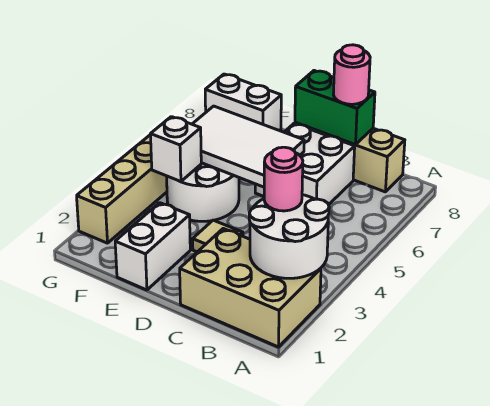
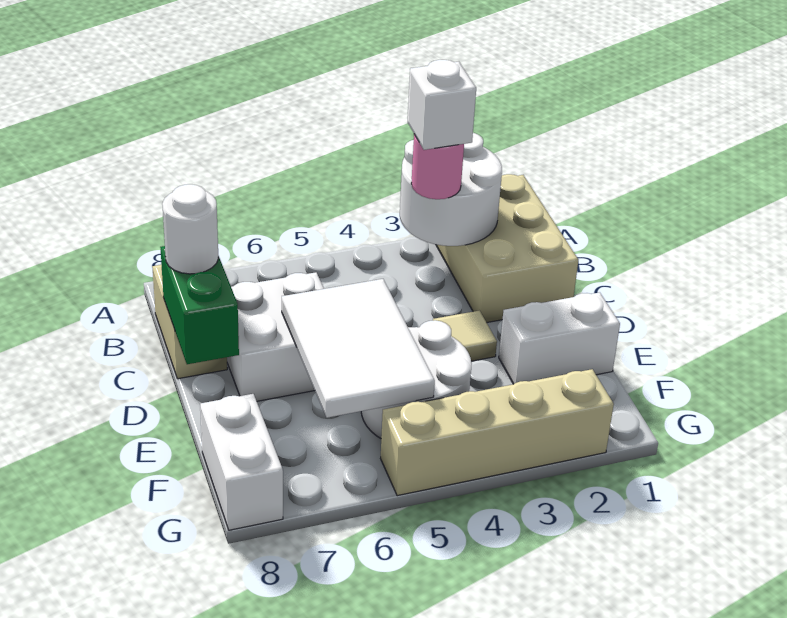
pink round brick C8 level 3 -> white round brick C8 level 3
white brick F4 level 2 -> white brick B3 level 4

